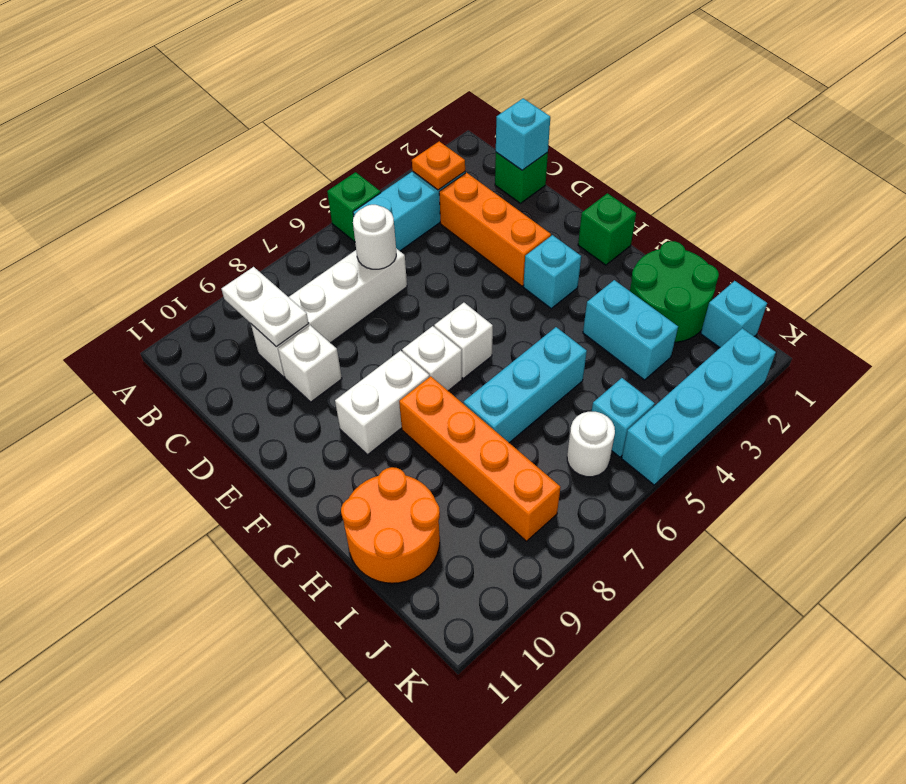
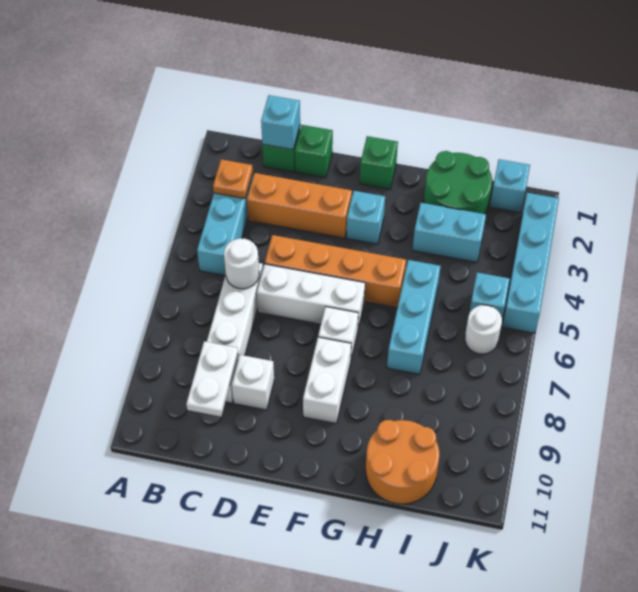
green brick A5 level 1 -> green brick D1 level 1
white plate B9:C9 level 2 -> white plate C9:C10 level 2
white brick F6 level 1 -> white brick D6:F6 level 1
orange brick G8:J8 level 1 -> orange brick D5:G5 level 1

